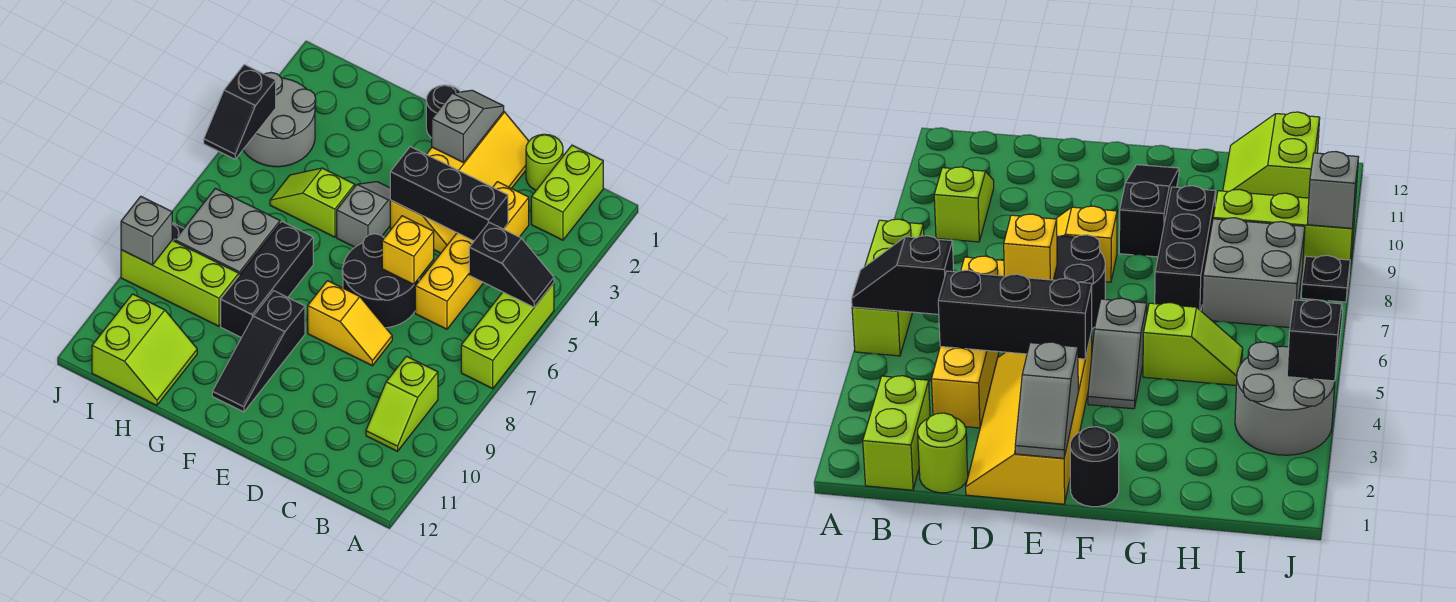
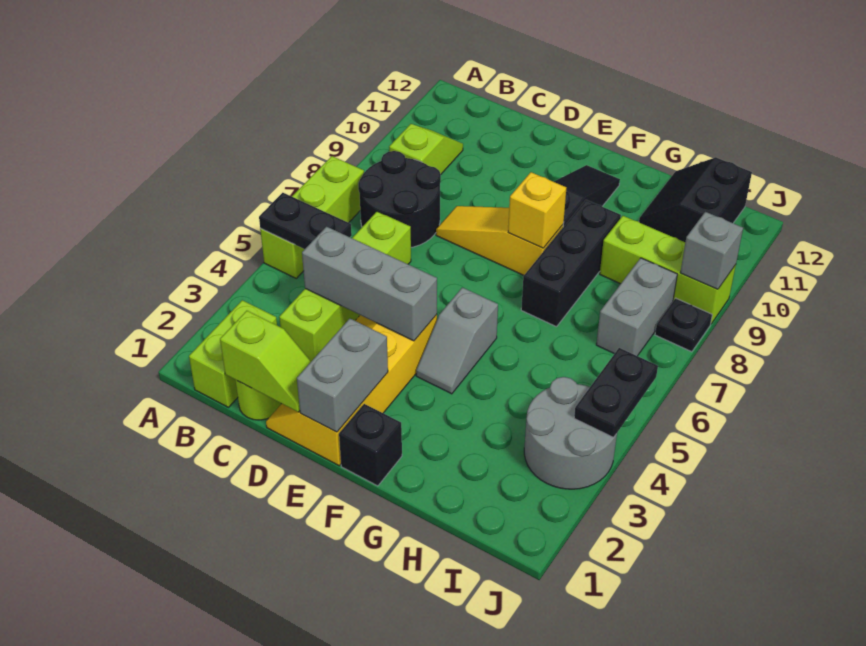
black slope A5:B5 level 2 top B -> black plate A5:B5 level 2
yellow brick C3:C6 level 1 -> lime brick C3:C6 level 1
black brick C4:E4 level 2 -> grey brick C4:E4 level 2
black round brick D6:E7 level 1 -> black round brick B7:C8 level 1
yellow brick D6 level 2 -> yellow brick F8 level 2
yellow slope D8:E8 level 1 top E -> yellow slope D8:F8 level 1 top F
grey slope E1:E2 level 2 top 2 -> grey brick E1:E2 level 2
black round brick F1 level 1 -> black brick F1 level 1
lime slope G5:H5 level 1 top G -> lime slope C1:D1 level 2 top C
grey brick H7:I8 level 1 -> grey brick I7:I8 level 1
lime slope H11:I12 level 1 top I -> black slope H11:I12 level 1 top I
black slope J4:J5 level 2 top 4 -> black plate J4:J5 level 2

